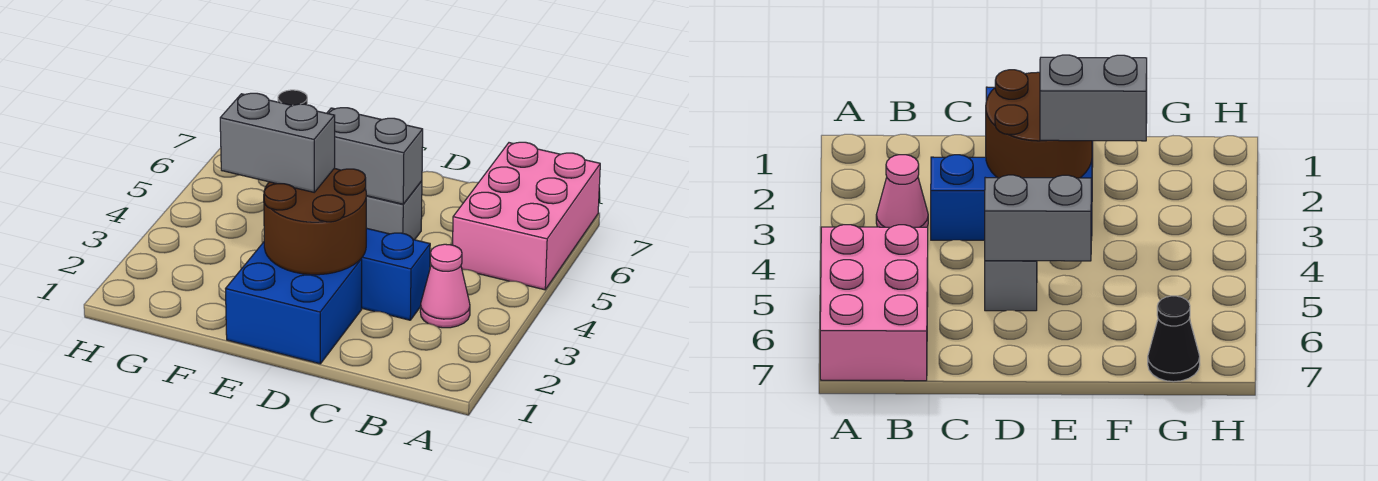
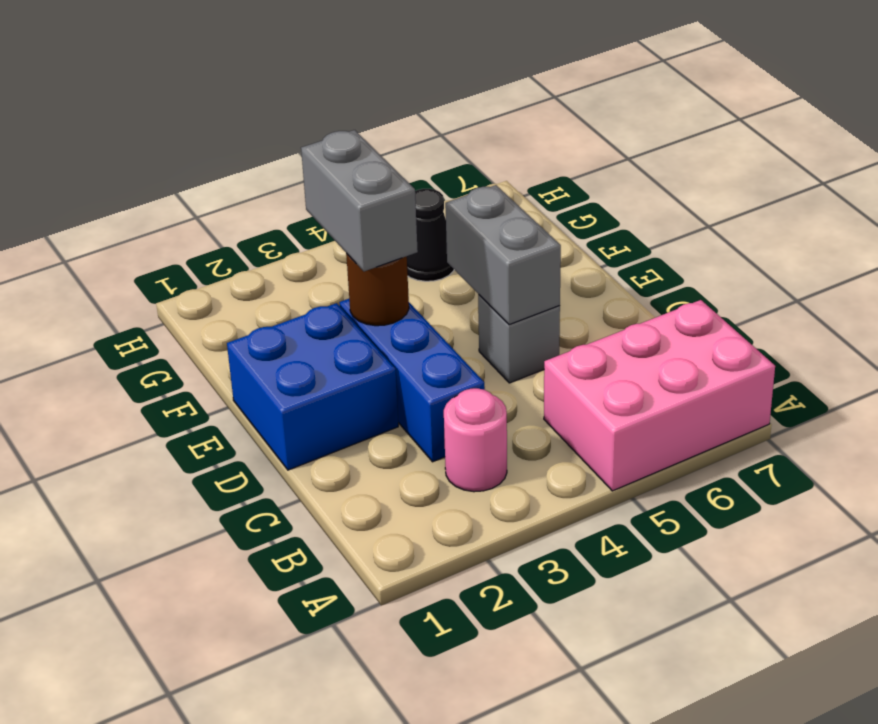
pink cone B3 level 1 -> pink round brick B3 level 1
brown round brick D2:E3 level 2 -> brown round brick E3 level 2
black cone G7 level 1 -> black cone G5 level 1

